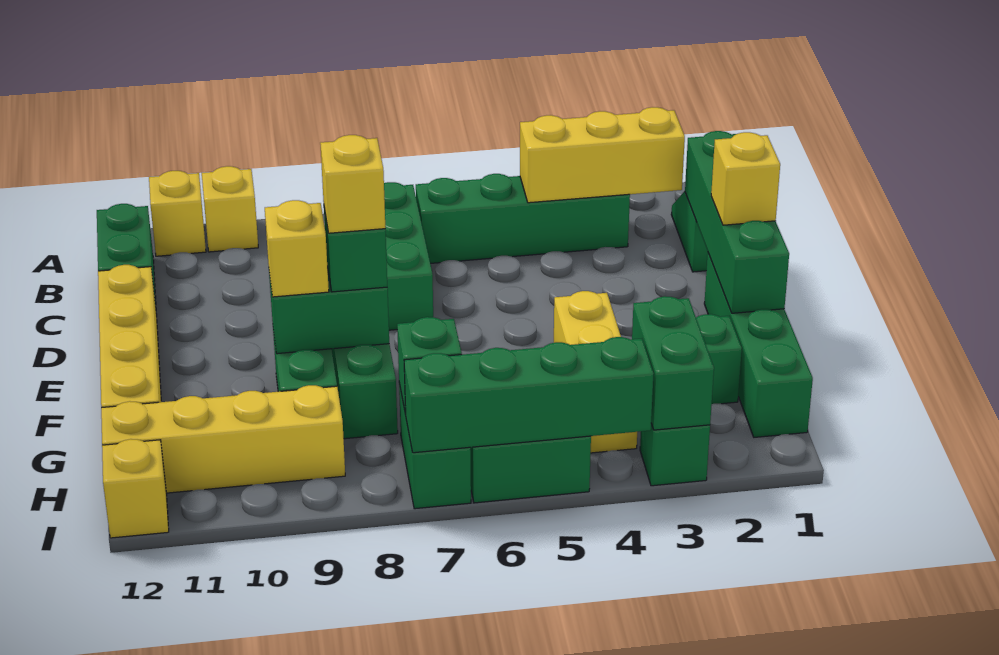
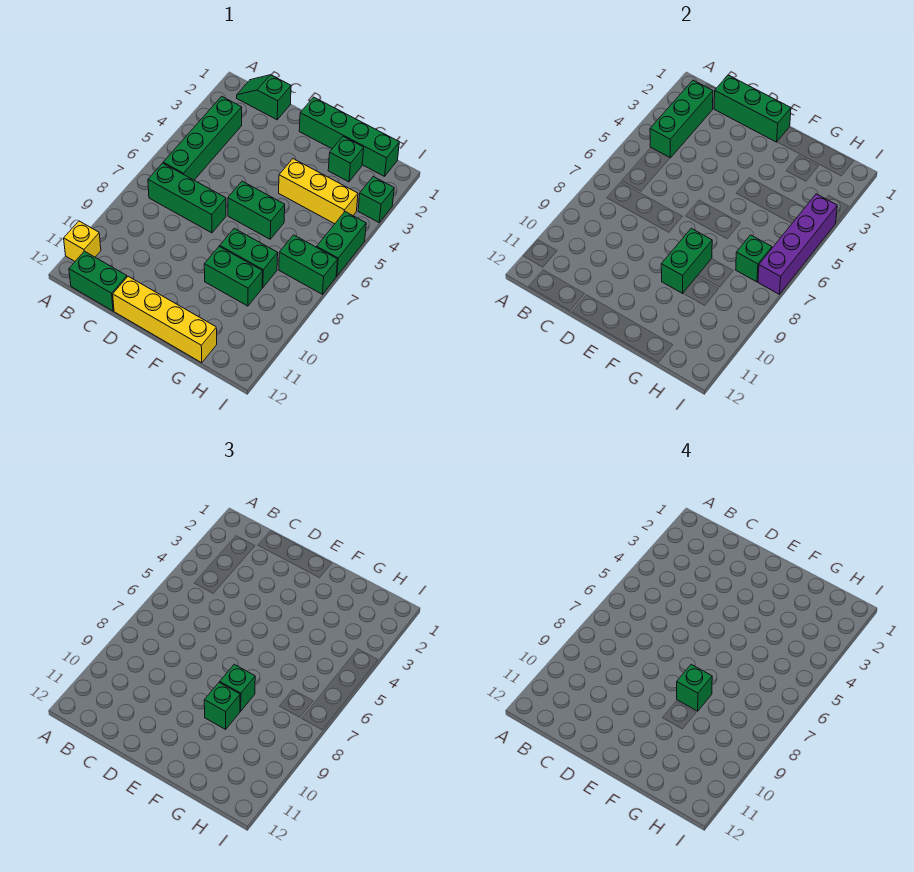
yellow brick A10 level 1 -> none
yellow brick B2:B4 level 2 -> green brick B2:B4 level 2
green brick C1:F1 level 2 -> green brick C1:E1 level 2
yellow brick E1 level 3 -> none
yellow brick F8 level 4 -> green brick F8 level 4
yellow brick F9 level 3 -> green brick F9 level 3
green brick H3:I3 level 2 -> green brick E6:F6 level 1
yellow brick H9:H12 level 1 -> none
green brick I4:I7 level 2 -> purple brick I4:I7 level 2
yellow brick I12 level 1 -> none

